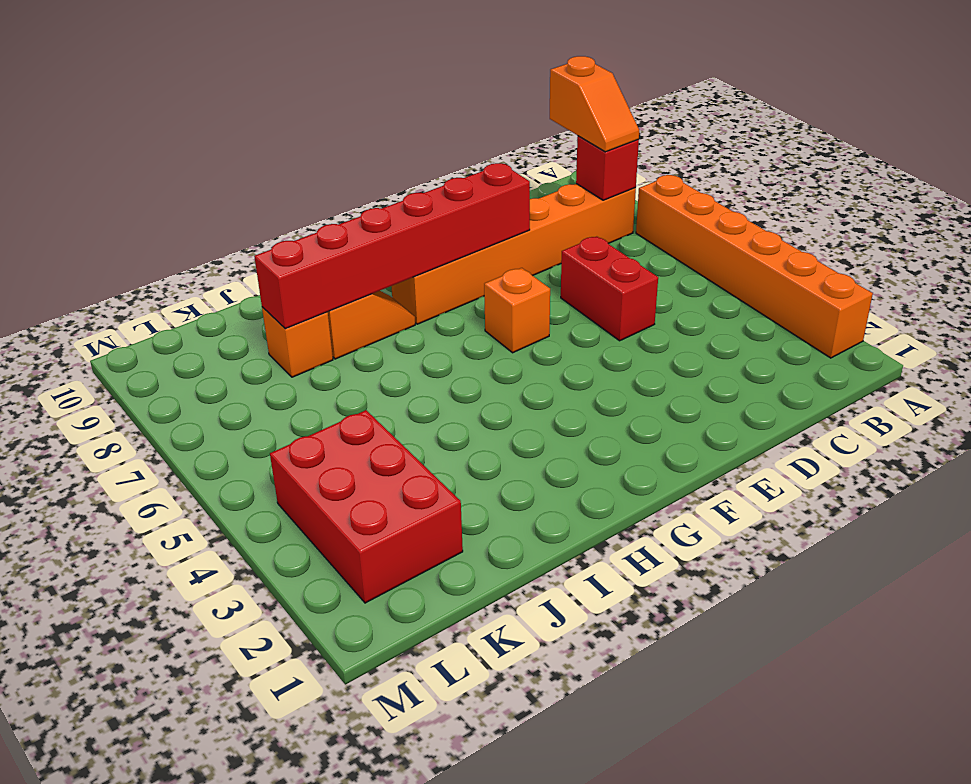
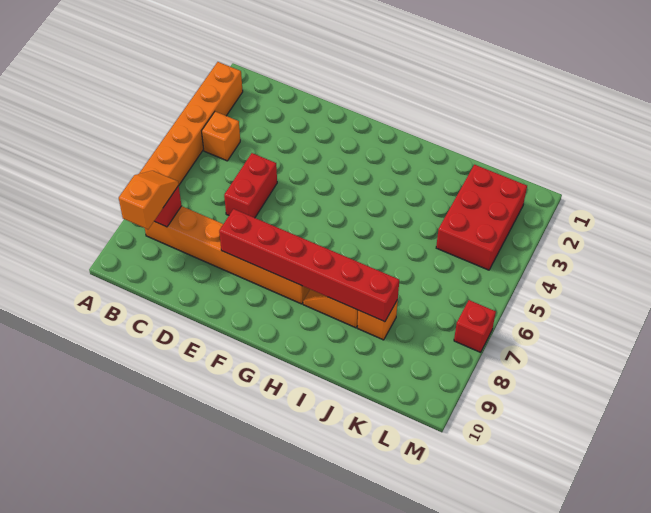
orange brick F6 level 1 -> orange brick B4 level 1
none -> red brick M7 level 1

